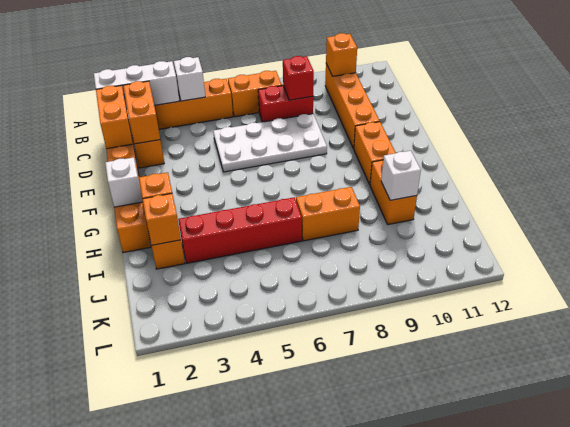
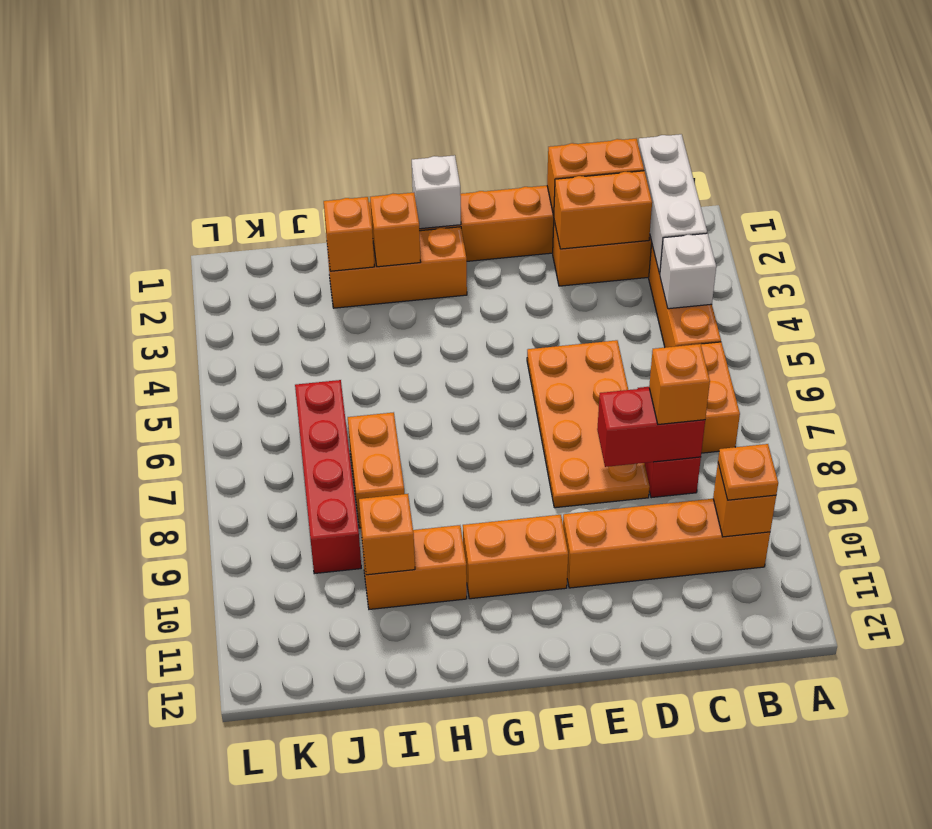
none -> orange plate B10 level 3
red brick C8 level 2 -> red brick C8:D8 level 2
none -> orange brick C8 level 3
white plate D5:E8 level 1 -> orange plate D5:E8 level 1
red brick I3:I6 level 1 -> red brick J6:J9 level 1
white brick I10 level 2 -> orange brick I10 level 2

